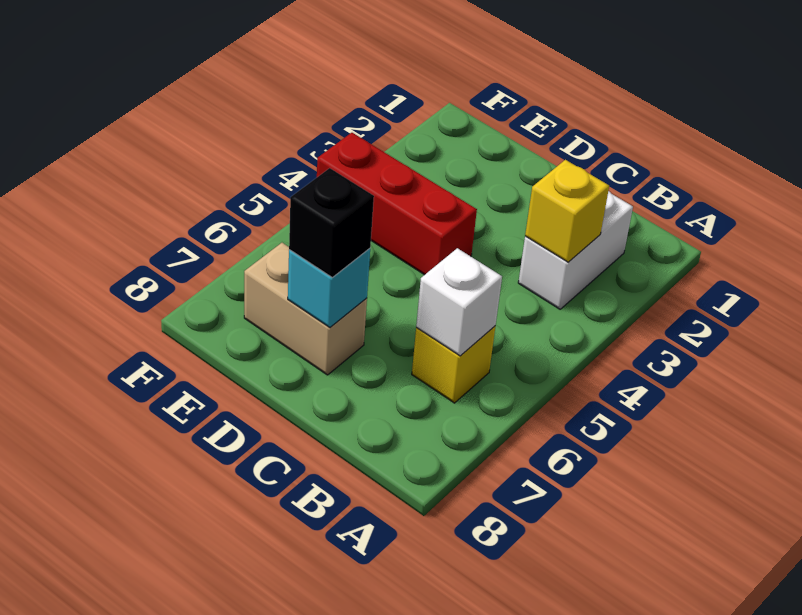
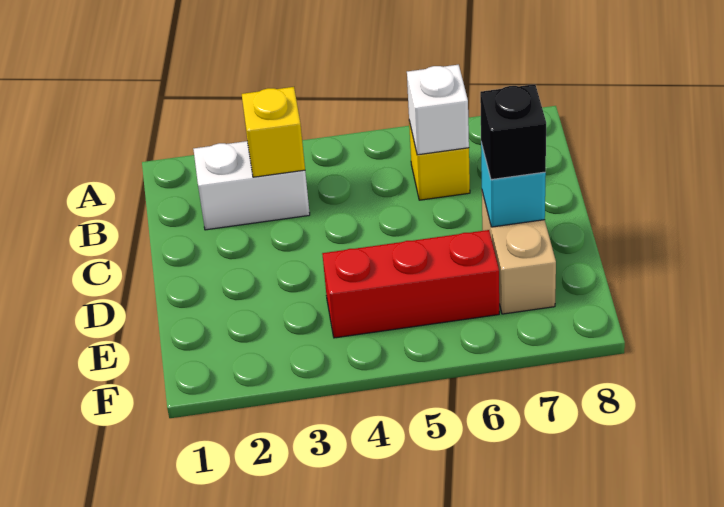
red brick D4:F4 level 1 -> red brick E4:E6 level 1

